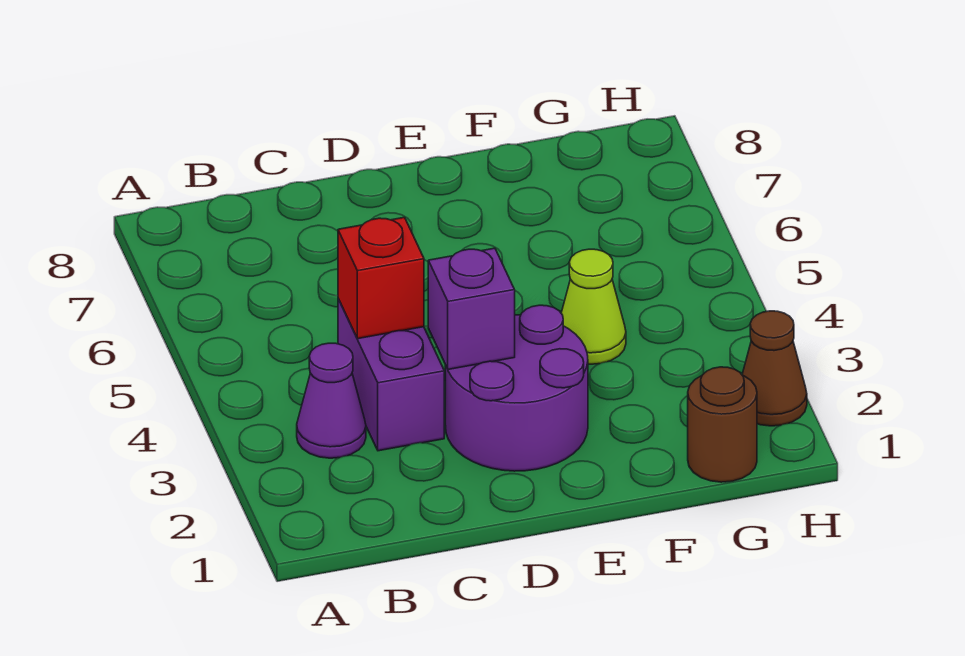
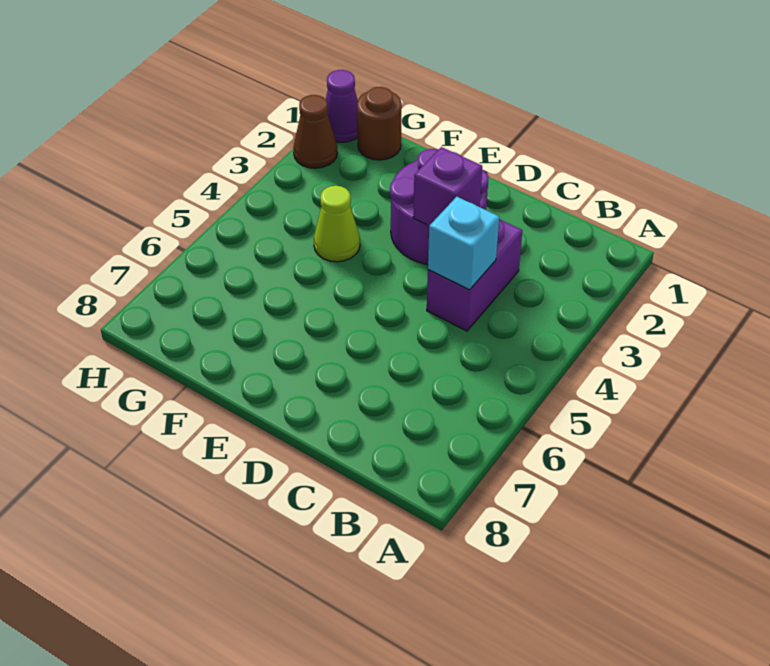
purple cone B3 level 1 -> purple cone H1 level 1
red brick C4 level 2 -> cyan brick C4 level 2

